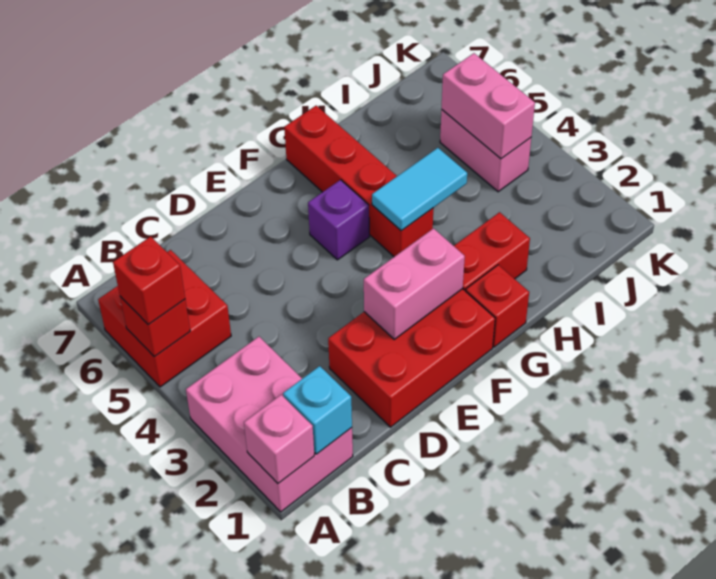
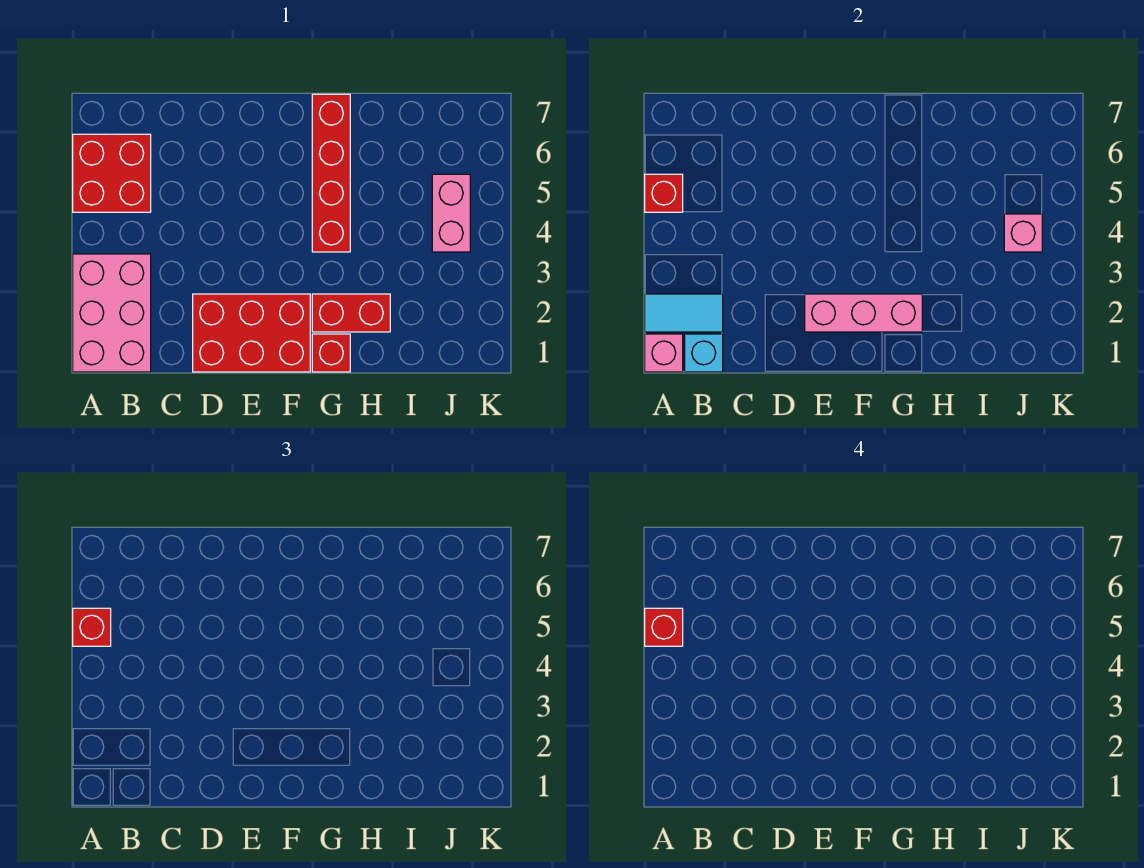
none -> red brick A5 level 4
pink brick E2:F2 level 2 -> pink brick E2:G2 level 2
purple brick F5 level 1 -> none
cyan tile G4:H4 level 2 -> cyan tile A2:B2 level 2
pink brick J4:J5 level 2 -> pink brick J4 level 2

